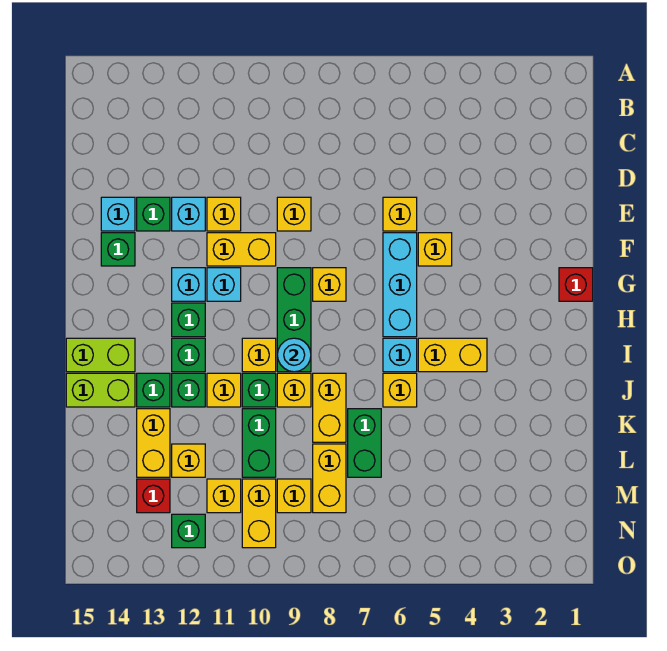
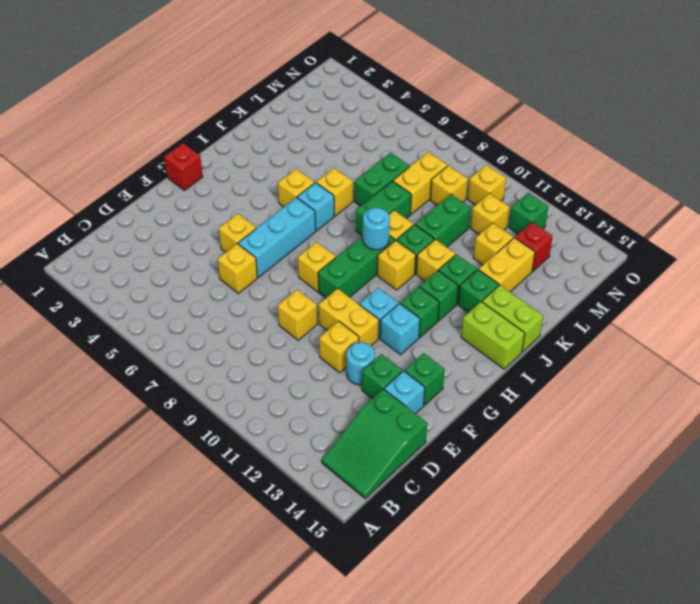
none -> green slope B14:D15 level 1 top D
cyan brick E12 level 1 -> cyan round brick E12 level 1
yellow brick I4:I5 level 1 -> yellow brick I5 level 1
yellow brick J8:K8 level 1 -> green brick J8:K8 level 1
yellow brick M10:N10 level 1 -> yellow brick N10 level 1

